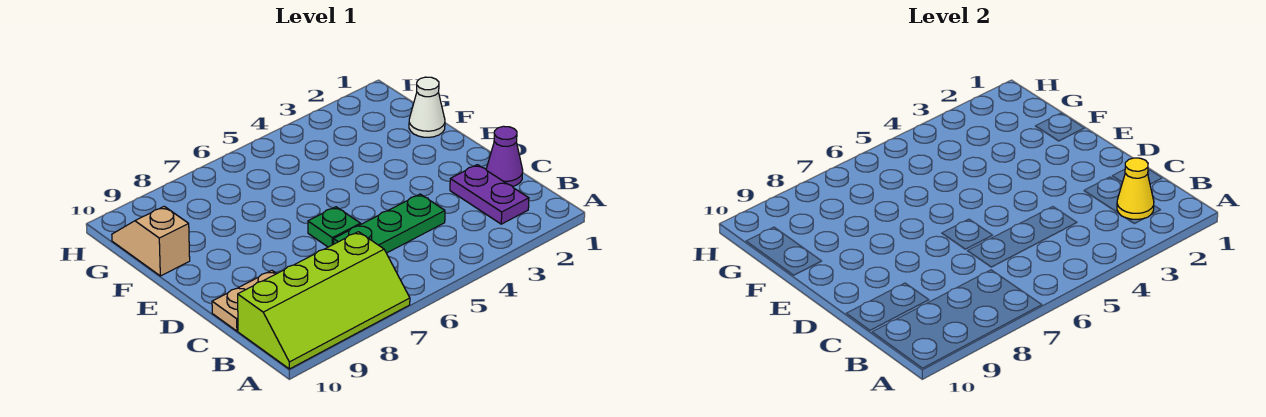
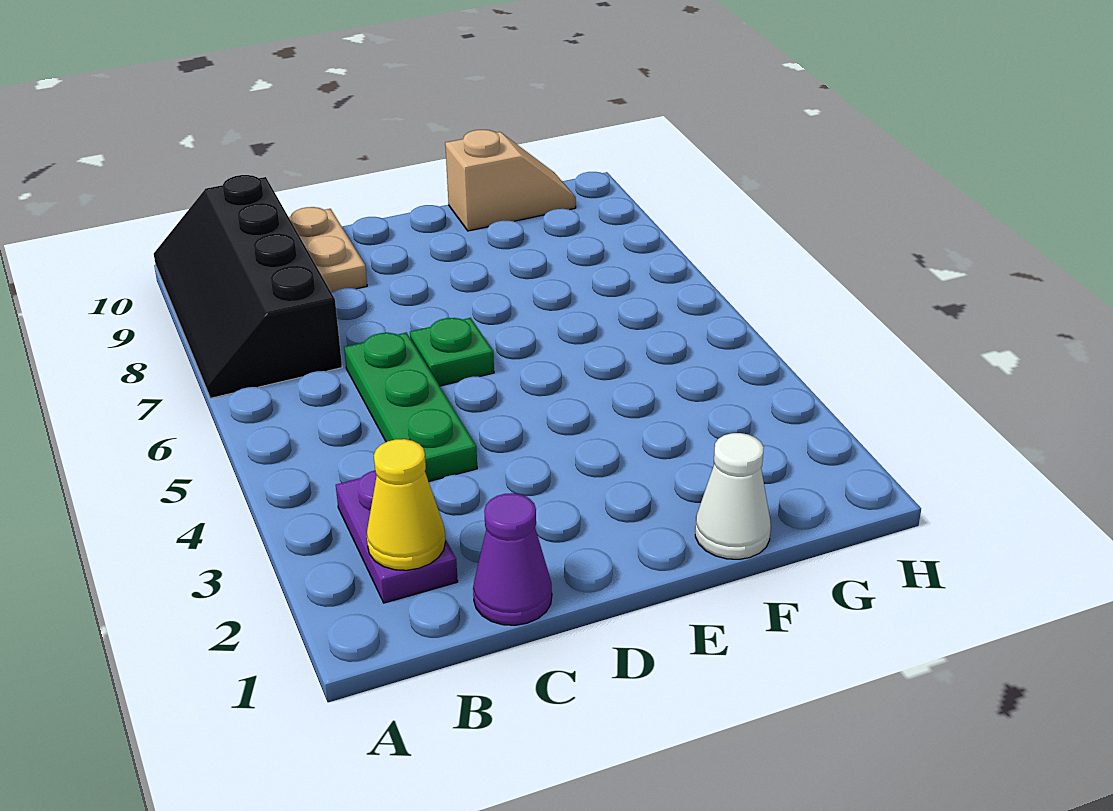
lime slope A7:B10 level 1 top B -> black slope A7:B10 level 1 top B
purple plate B2:C2 level 1 -> purple plate B2:B3 level 1

